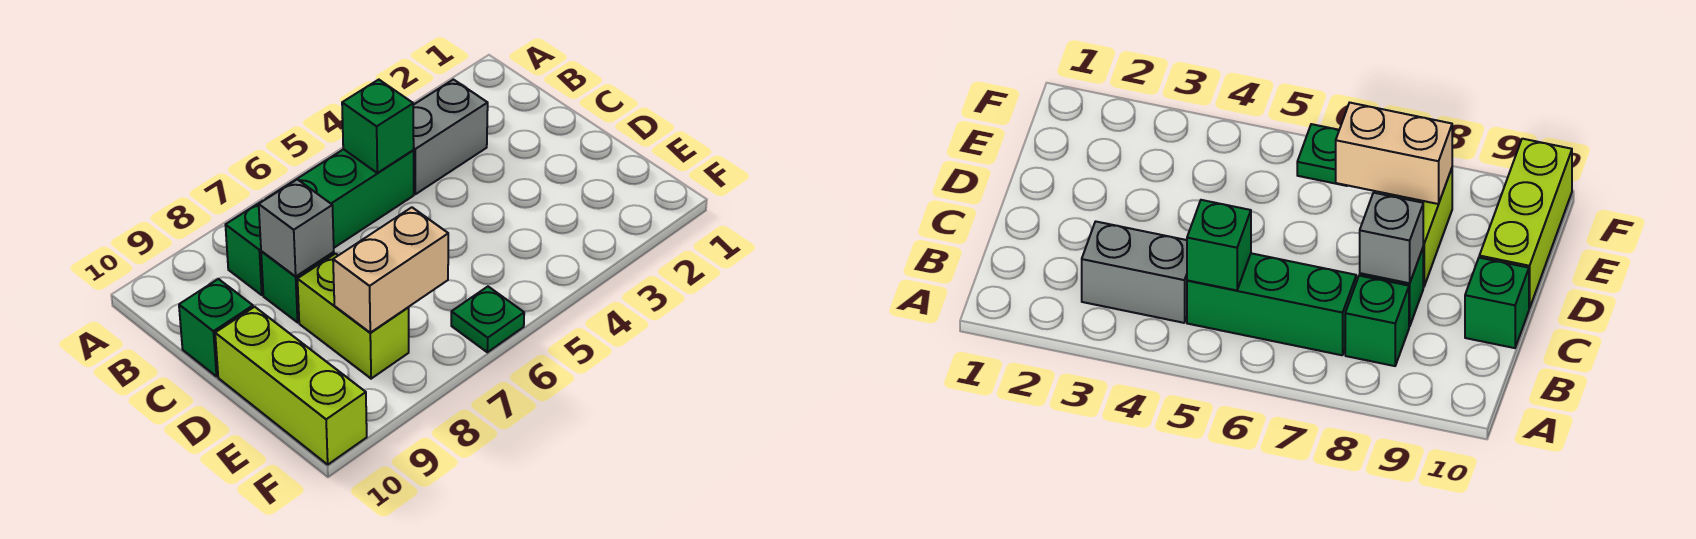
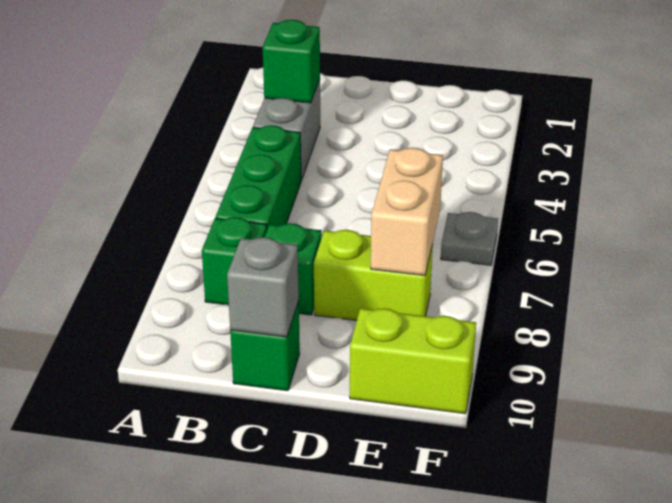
green brick B5 level 2 -> green brick B3 level 2
grey brick C8 level 2 -> grey brick C10 level 2
lime brick D10:F10 level 1 -> lime brick E10:F10 level 1
green plate F6 level 1 -> grey plate F6 level 1

